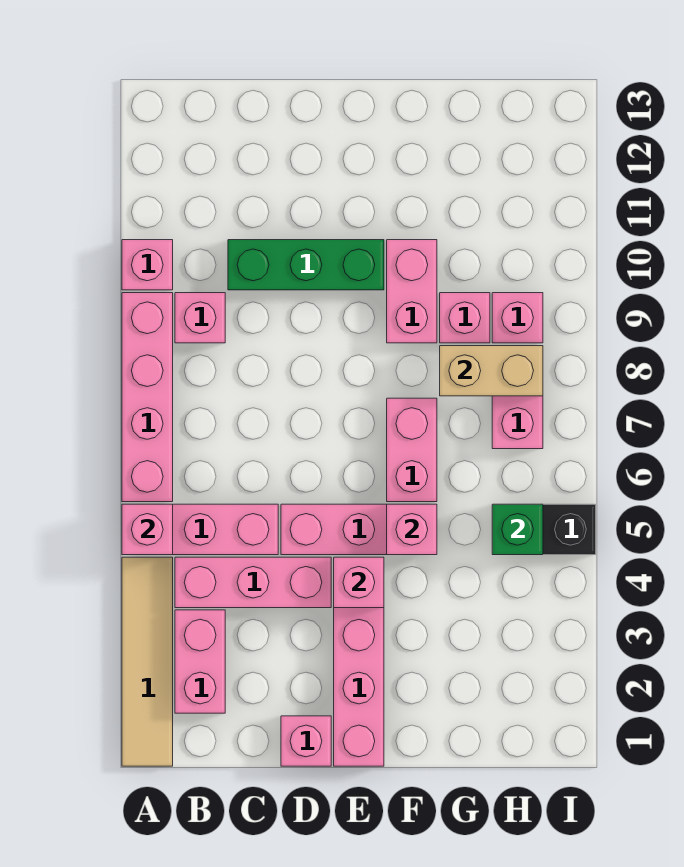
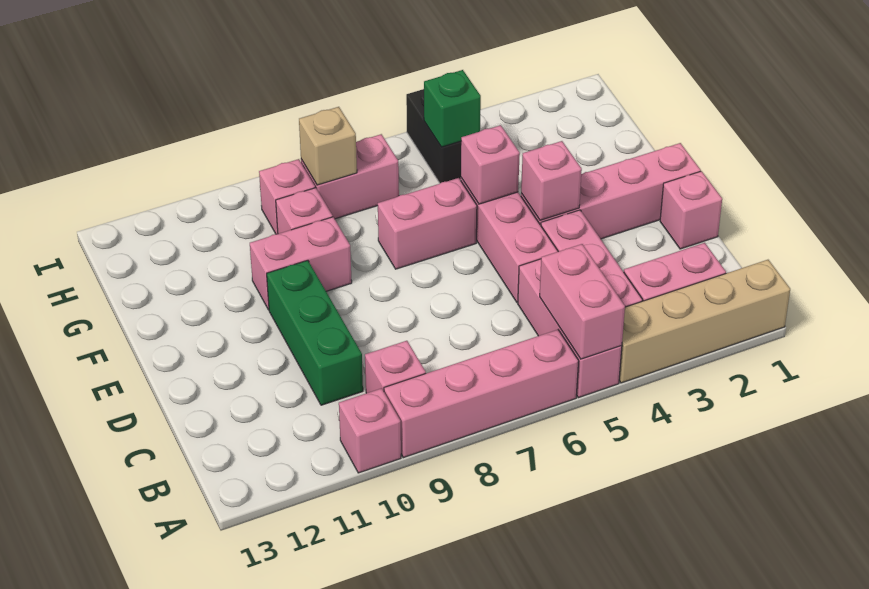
tan tile A1:A4 level 1 -> tan brick A1:A4 level 1
pink brick A5 level 2 -> pink brick A5:B5 level 2
tan brick G8:H8 level 2 -> tan brick H8 level 2

